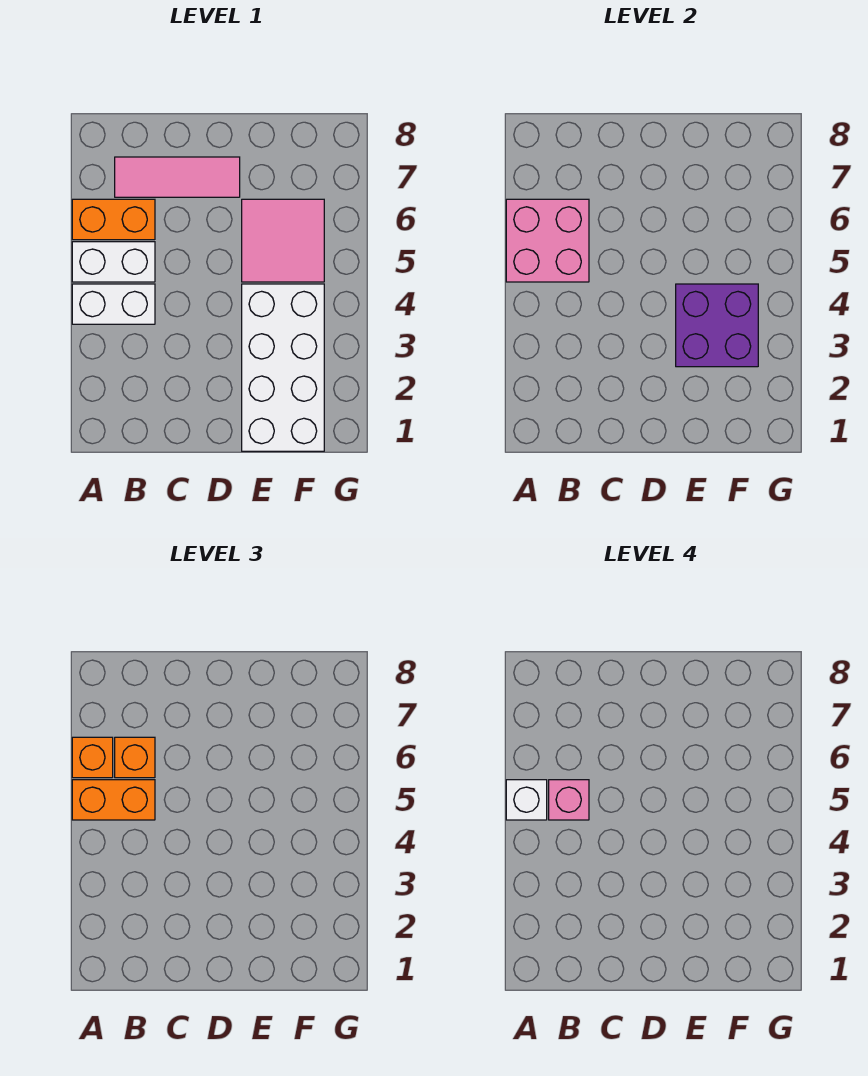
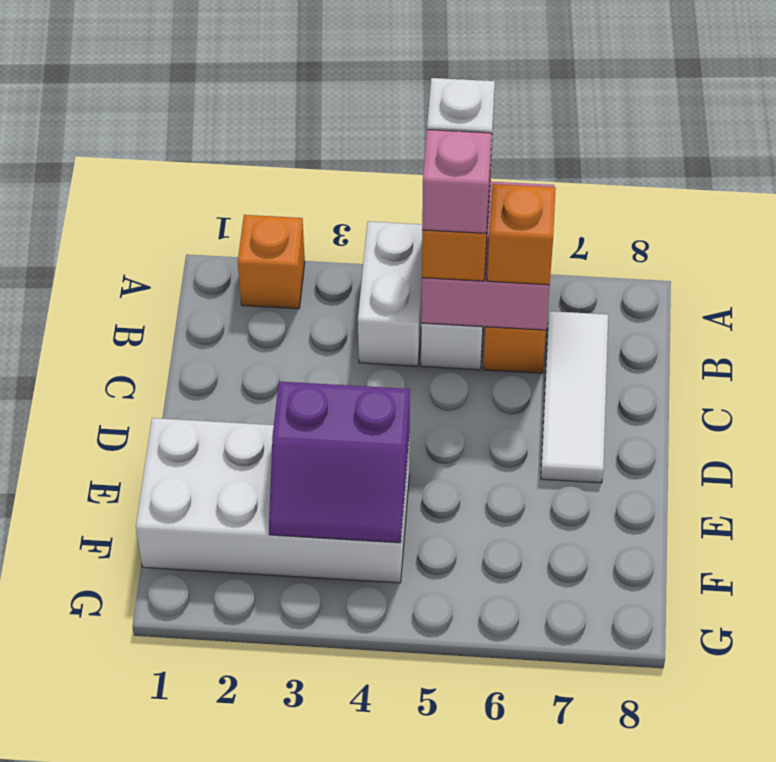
orange brick A6 level 3 -> orange brick A2 level 1
pink tile B7:D7 level 1 -> white tile B7:D7 level 1
purple brick E3:F4 level 2 -> purple slope E3:F4 level 2 top E
pink tile E5:F6 level 1 -> none

